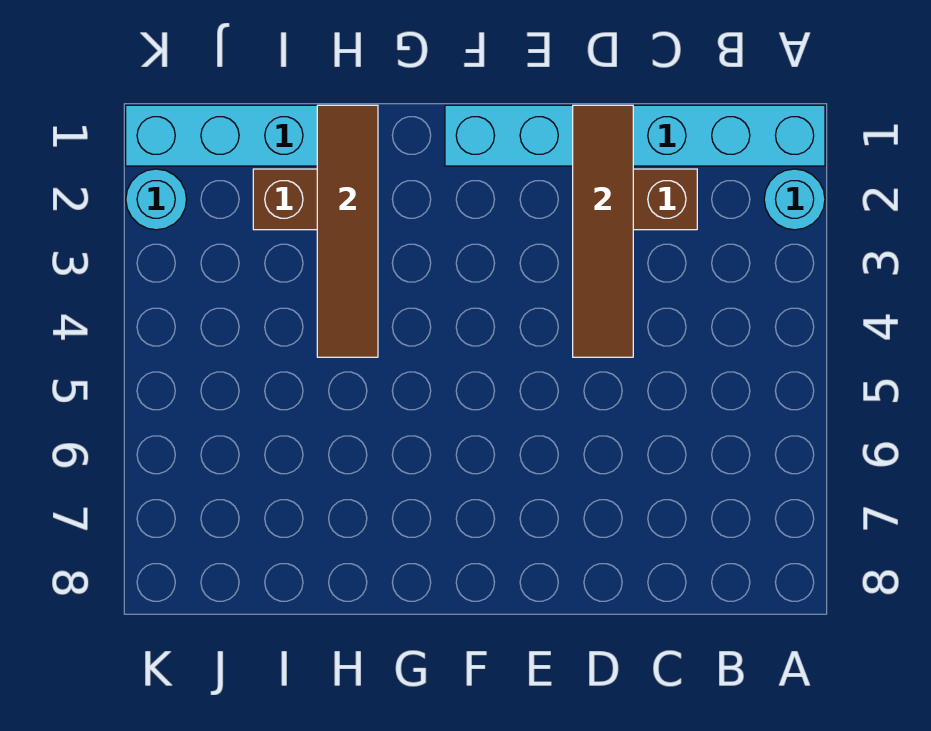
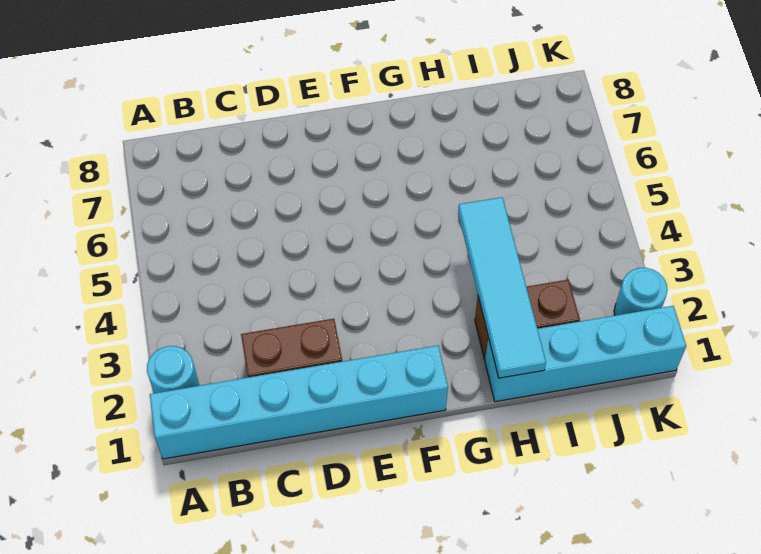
brown tile D1:D4 level 2 -> none
brown tile H1:H4 level 2 -> cyan tile H1:H4 level 2

